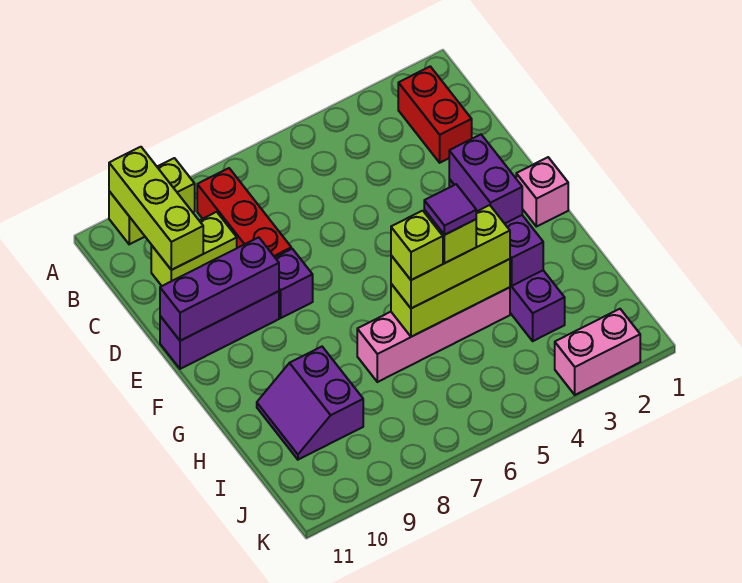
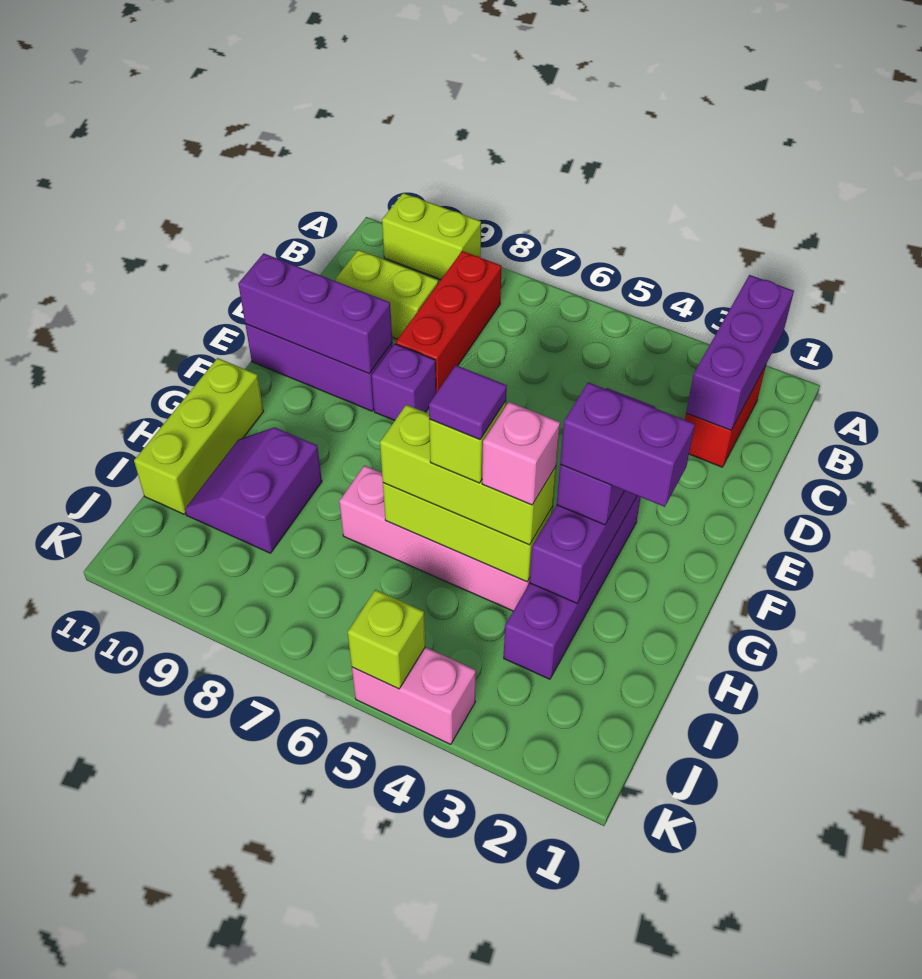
none -> purple brick A2:C2 level 2
lime brick A10:C10 level 2 -> lime brick G11:I11 level 1
pink brick F1 level 1 -> pink brick H4 level 4
none -> purple brick G2:G3 level 4
lime brick H6 level 4 -> lime brick K5 level 2
pink brick K2:K3 level 1 -> pink brick K4:K5 level 1

